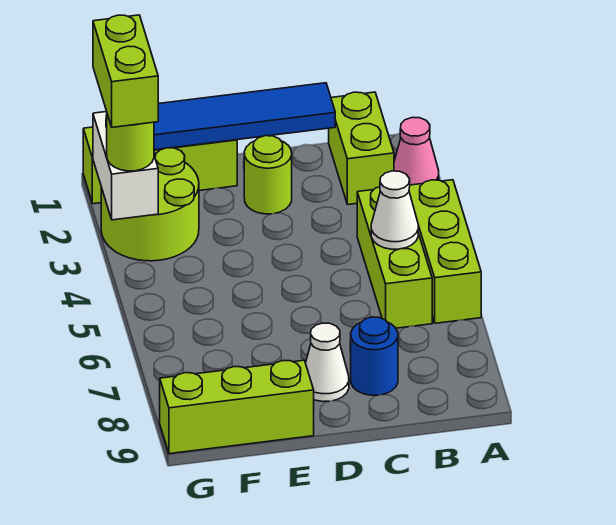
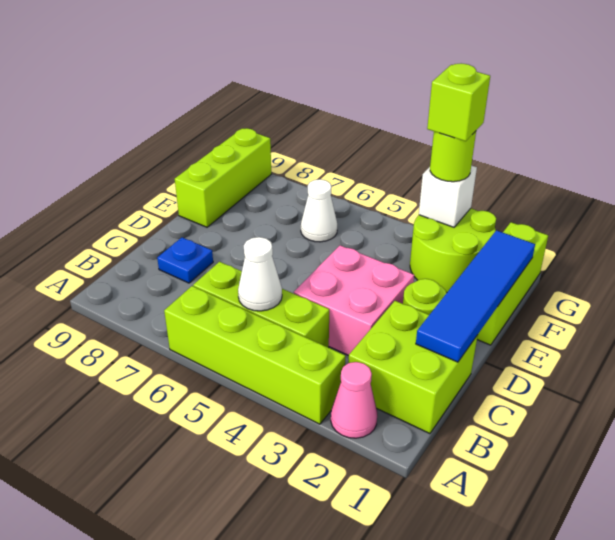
lime brick A4:A6 level 1 -> lime brick A3:A6 level 1
lime brick B1:B2 level 1 -> lime brick B1:C2 level 1
none -> pink brick C3:D4 level 1
blue round brick C8 level 1 -> blue plate C8 level 1
white cone D8 level 1 -> white cone F6 level 1
white brick G2:G3 level 2 -> white brick G3 level 2
lime brick G2:G3 level 4 -> lime brick G3 level 4

